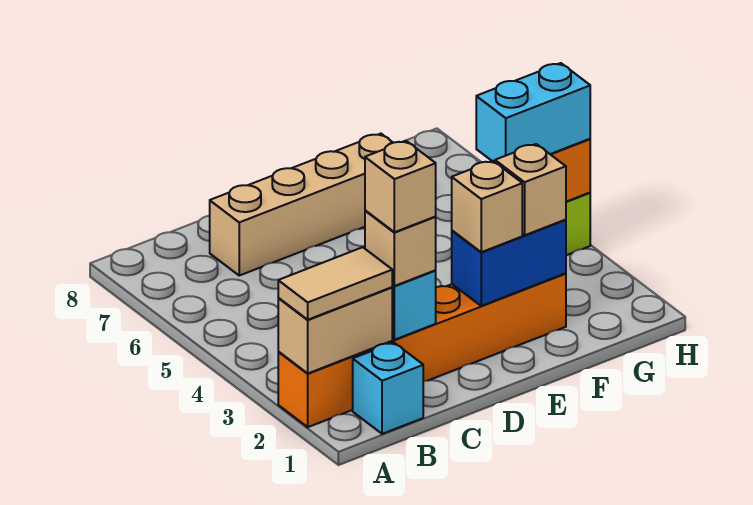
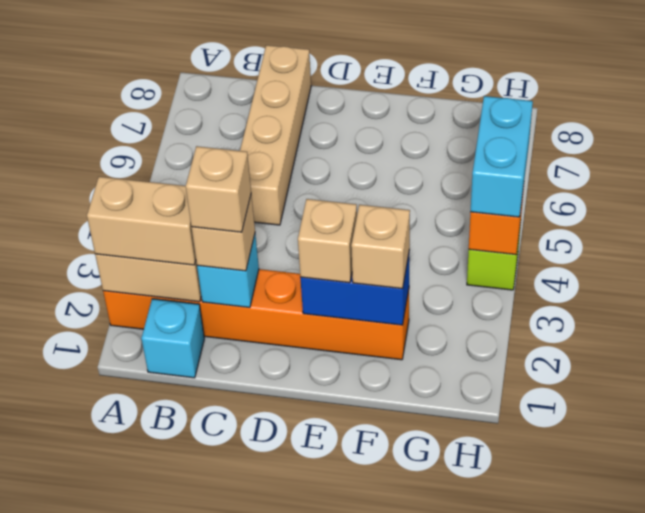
tan tile A2:B2 level 3 -> tan brick A2:B2 level 3
tan brick C7:F7 level 1 -> tan brick C5:C8 level 1
cyan brick G4:H4 level 3 -> cyan brick H4:H5 level 3

